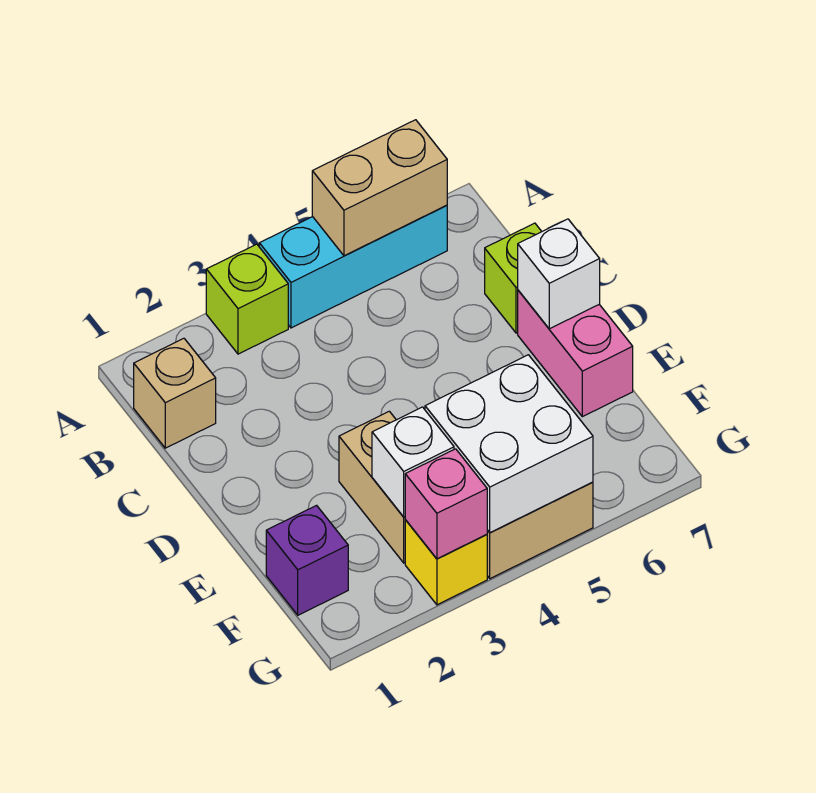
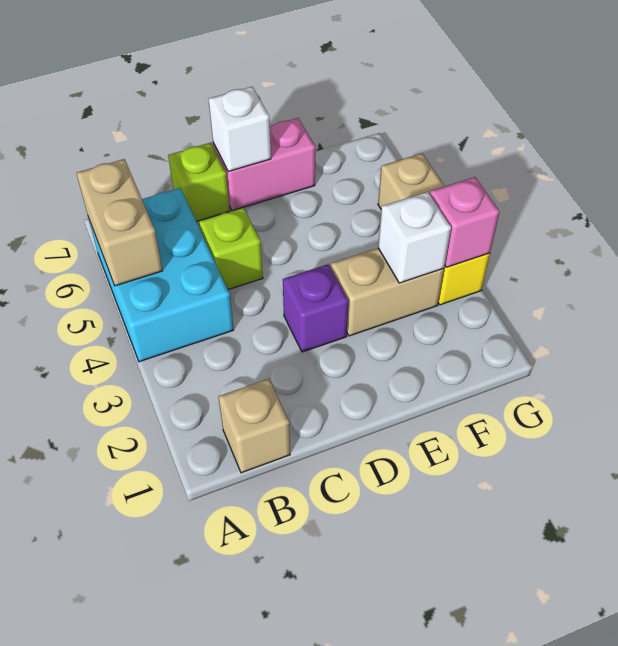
lime brick A3 level 1 -> lime brick C5 level 1
cyan brick A4:A6 level 1 -> cyan brick A4:B6 level 1
purple brick F1 level 1 -> purple brick D3 level 1
white brick F4:G5 level 2 -> none

